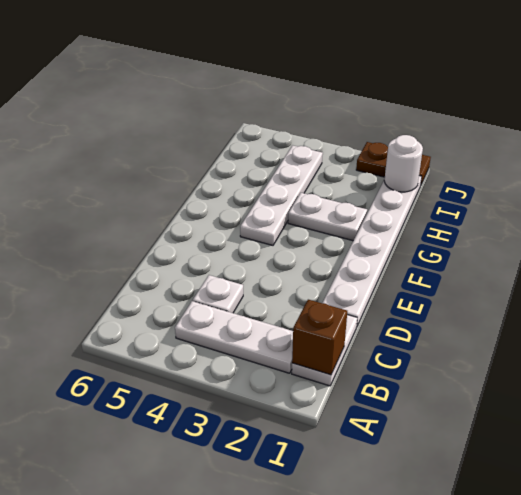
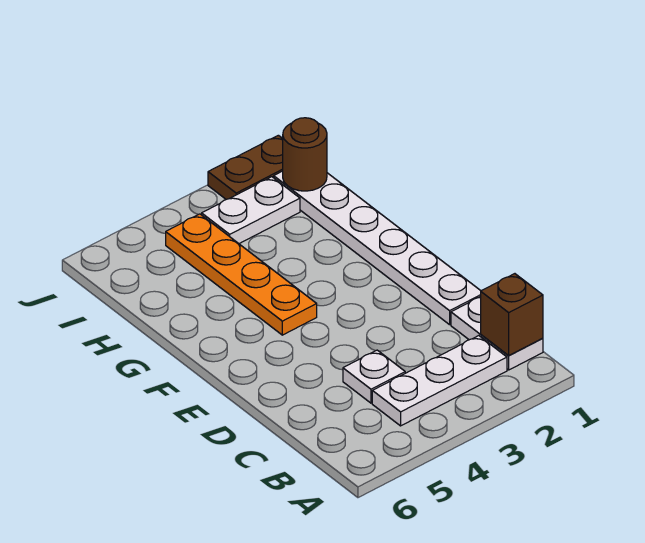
white plate F4:I4 level 1 -> orange plate F4:I4 level 1
white plate G2:G3 level 1 -> white plate I2:I3 level 1
white round brick I1 level 2 -> brown round brick I1 level 2

